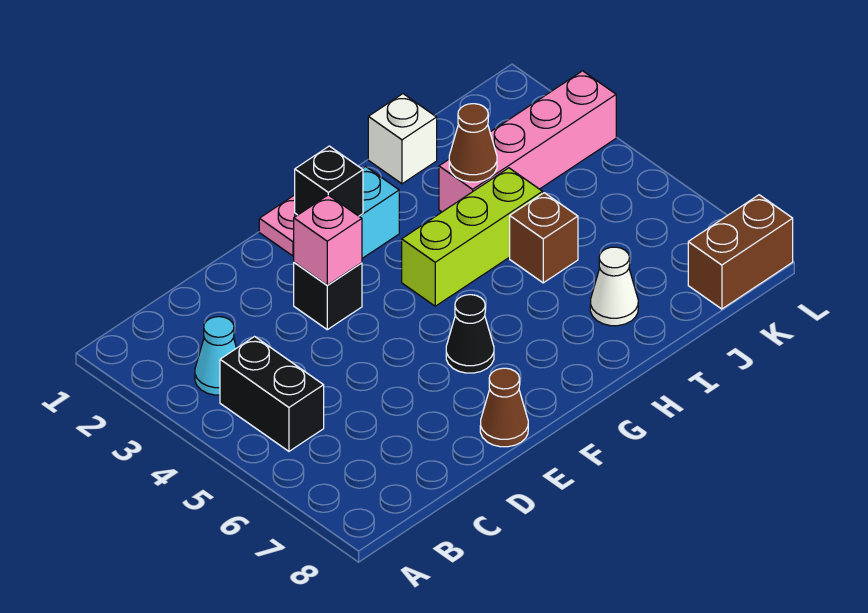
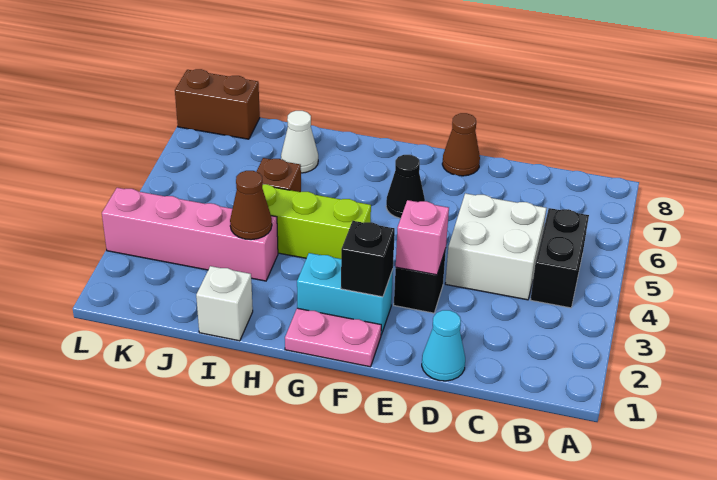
cyan cone B3 level 1 -> cyan cone D1 level 1
none -> white brick C4:D5 level 1

